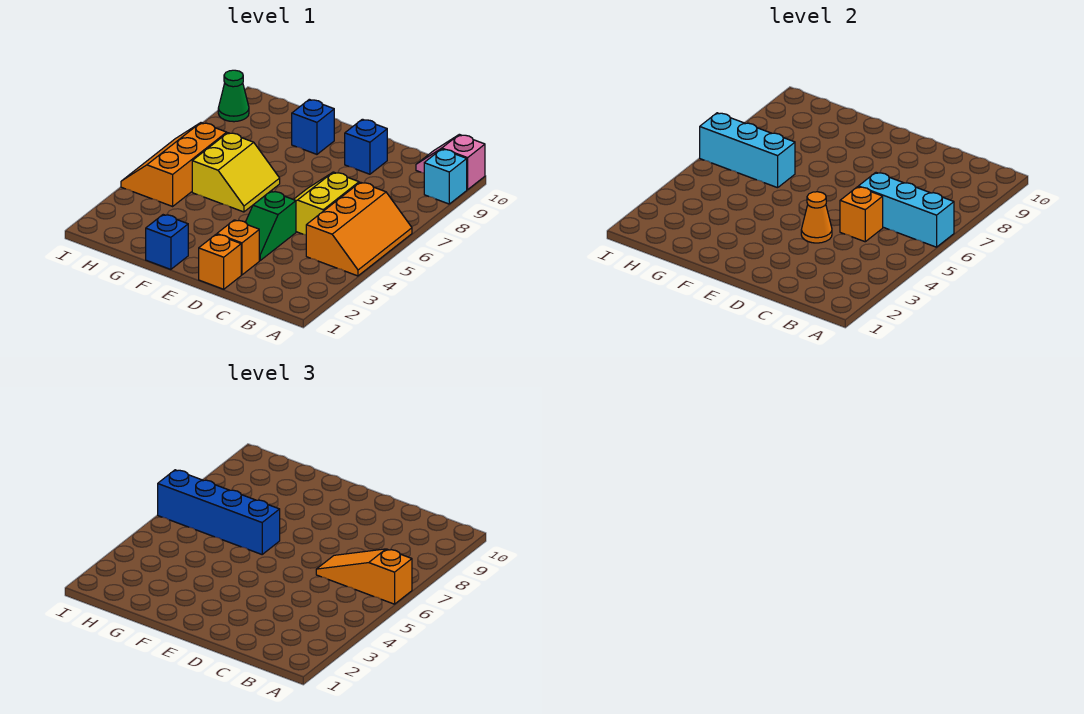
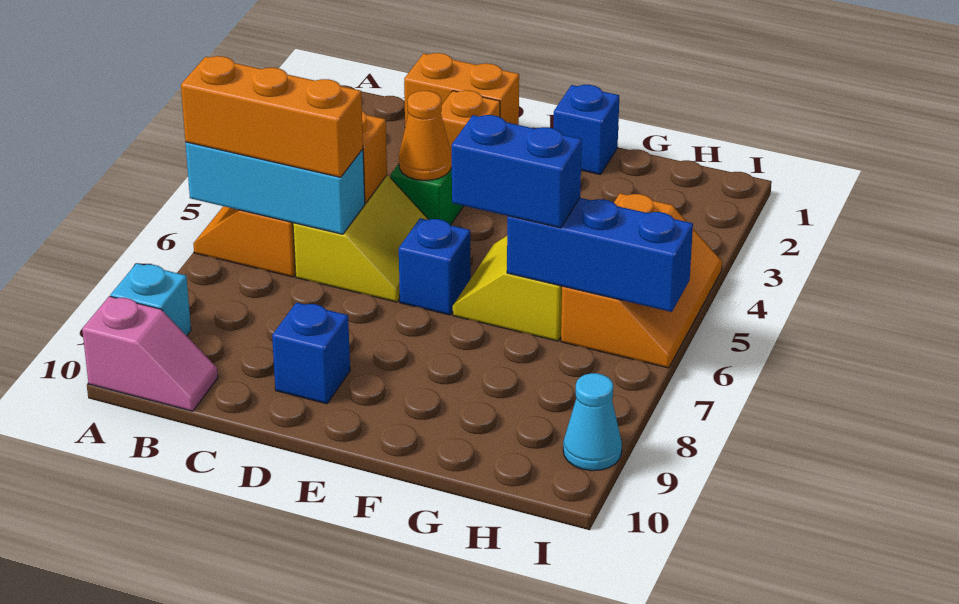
orange slope A6:C6 level 3 top A -> orange brick A6:C6 level 3
orange brick D1 level 1 -> orange brick C1:D1 level 1
blue brick F6:I6 level 3 -> blue brick F6:G6 level 3
blue brick F9 level 1 -> blue brick E6 level 1
cyan brick G6:I6 level 2 -> blue brick G6:I6 level 2
green cone I9 level 1 -> cyan cone I9 level 1

